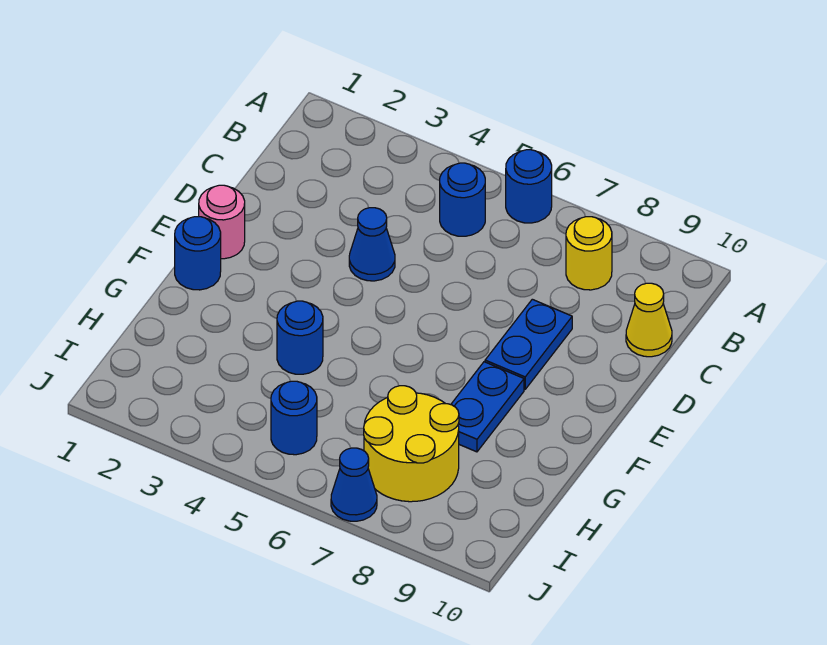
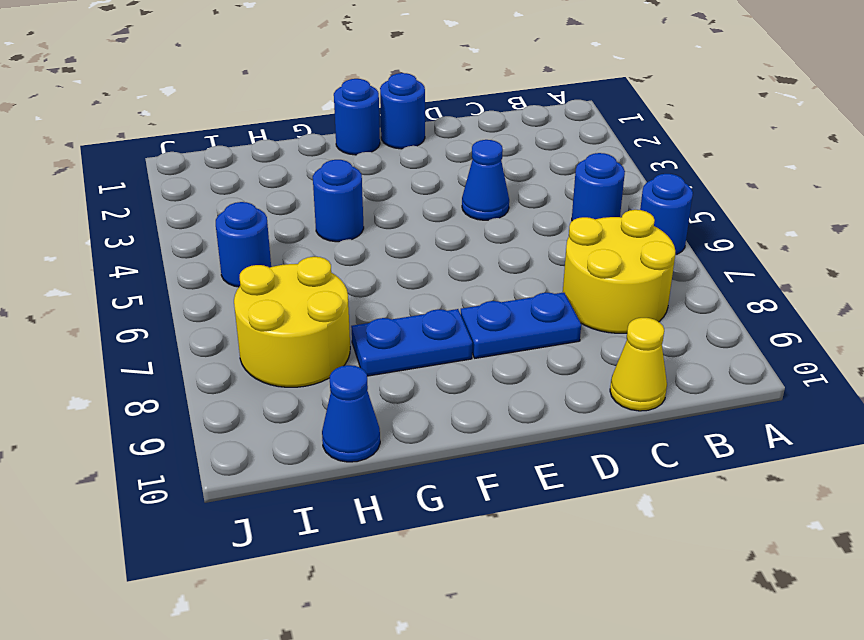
yellow round brick B8 level 1 -> yellow round brick B7:C8 level 1
pink round brick E1 level 1 -> blue round brick E1 level 1
blue cone J7 level 1 -> blue cone H10 level 1

